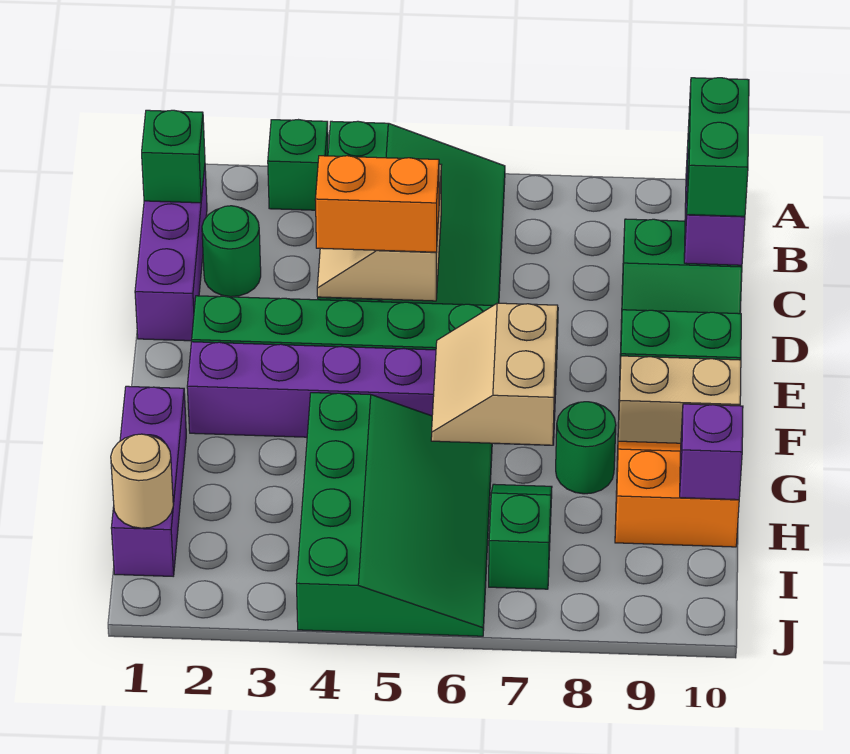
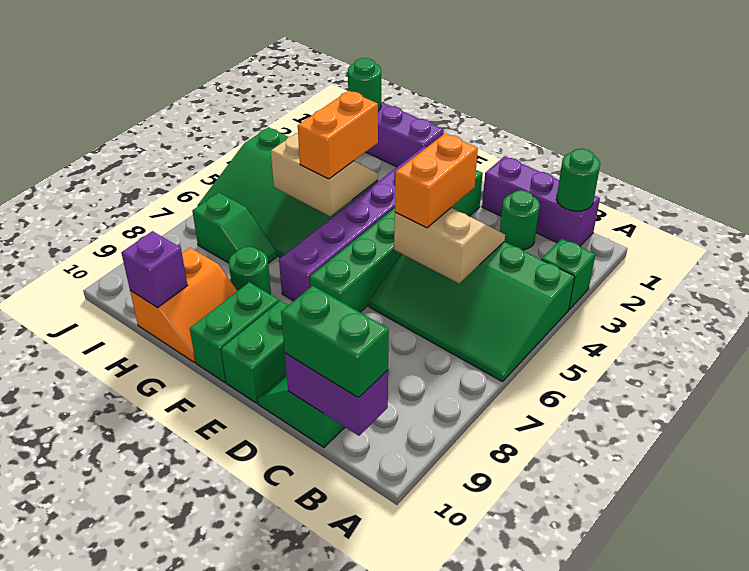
green brick B1 level 2 -> green round brick B1 level 2
tan slope F6:G7 level 2 top 7 -> tan slope G4:H5 level 2 top 5
tan brick F9:F10 level 1 -> green brick F9:F10 level 1
none -> orange brick G4:G5 level 3
tan round brick I1 level 2 -> green round brick I1 level 2

